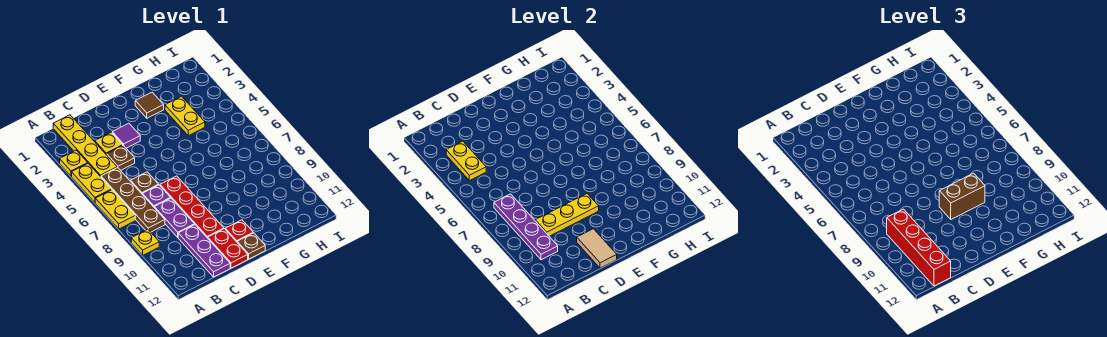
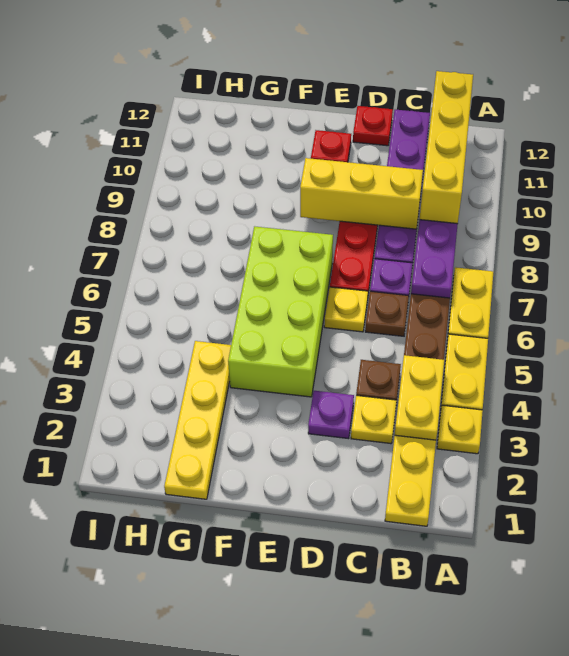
yellow plate A9 level 1 -> yellow plate D6 level 1
red brick B9:B12 level 3 -> yellow brick B9:B12 level 3
yellow plate C9:E9 level 2 -> yellow brick C9:E9 level 2
purple tile D3 level 1 -> purple plate D3 level 1
red plate D11:D12 level 1 -> red plate D12 level 1
tan tile D11:D12 level 2 -> none
none -> lime brick E4:F7 level 1
brown brick E9:F9 level 3 -> none
brown plate E12 level 1 -> none
brown tile F2 level 1 -> none
yellow plate G3:G4 level 1 -> yellow plate G1:G4 level 1

